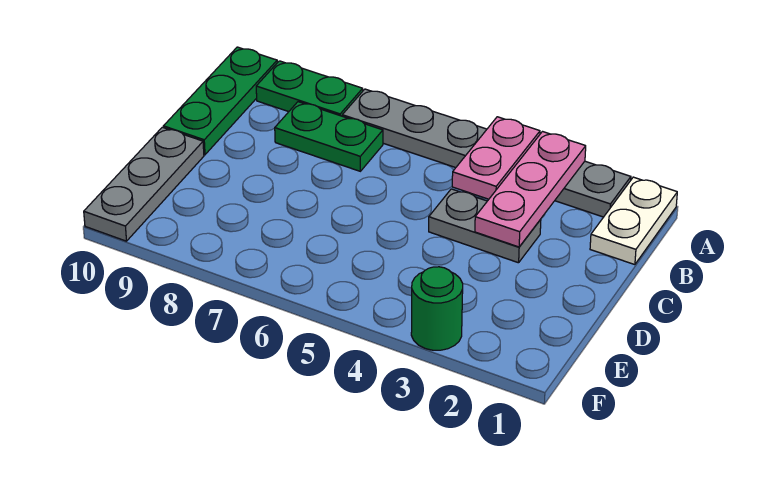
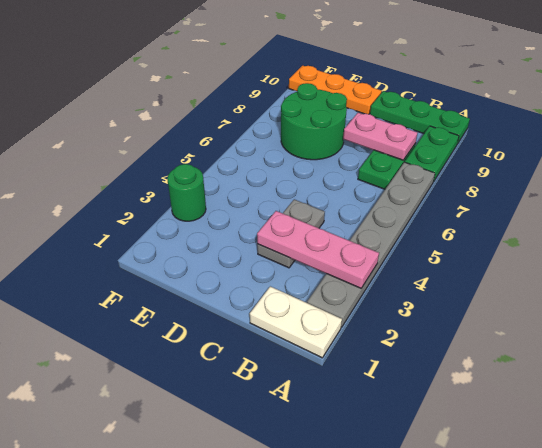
pink plate A4:B4 level 2 -> pink plate B8:C8 level 2
none -> green round brick D7:E8 level 1
grey plate D10:F10 level 1 -> orange plate D10:F10 level 1

